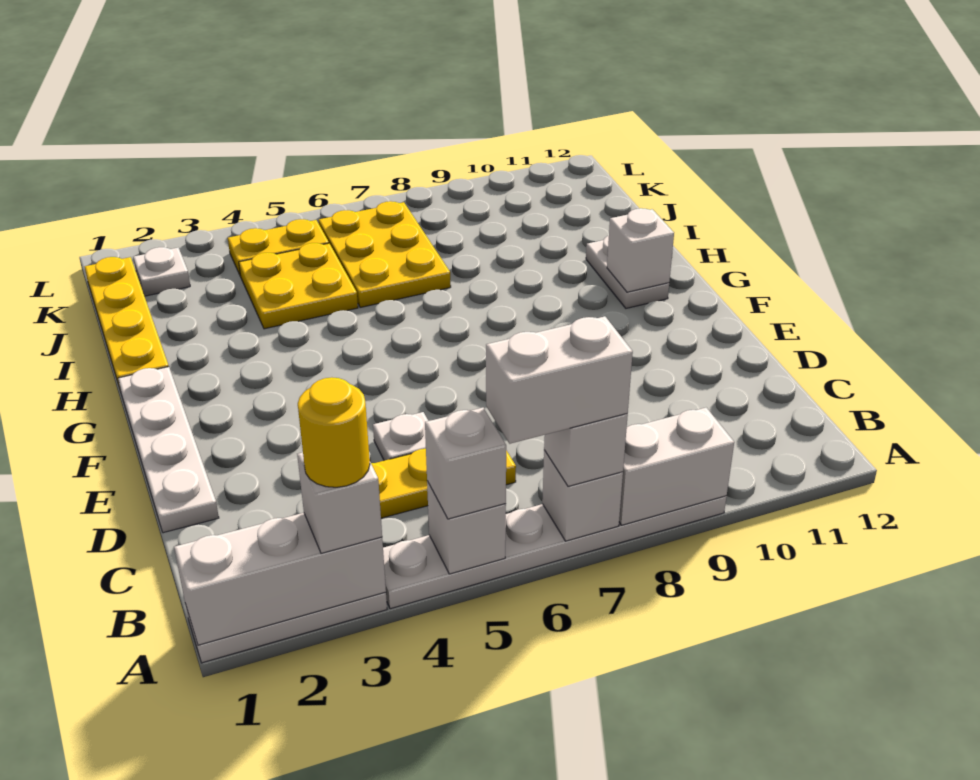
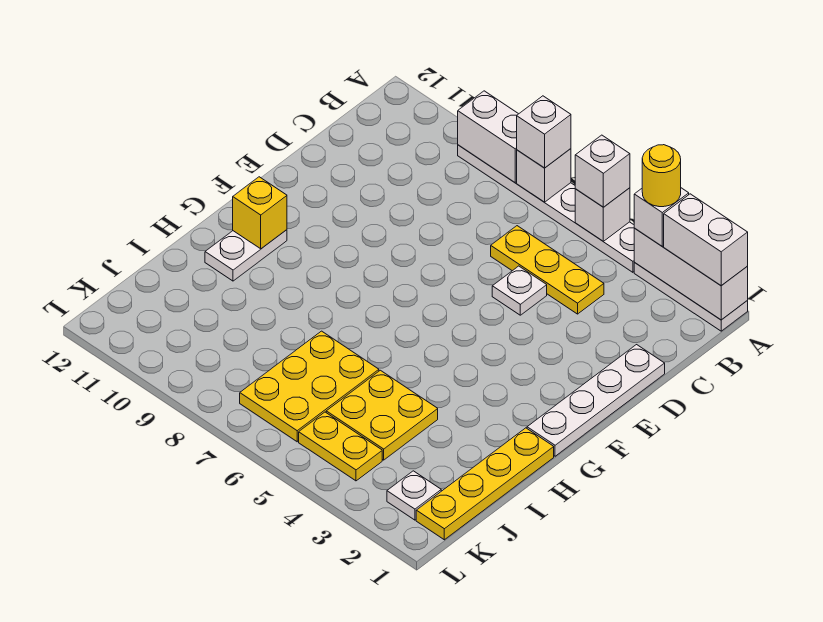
white brick A6:A7 level 4 -> white brick A1:A2 level 3
white brick G11 level 2 -> yellow brick G11 level 2

